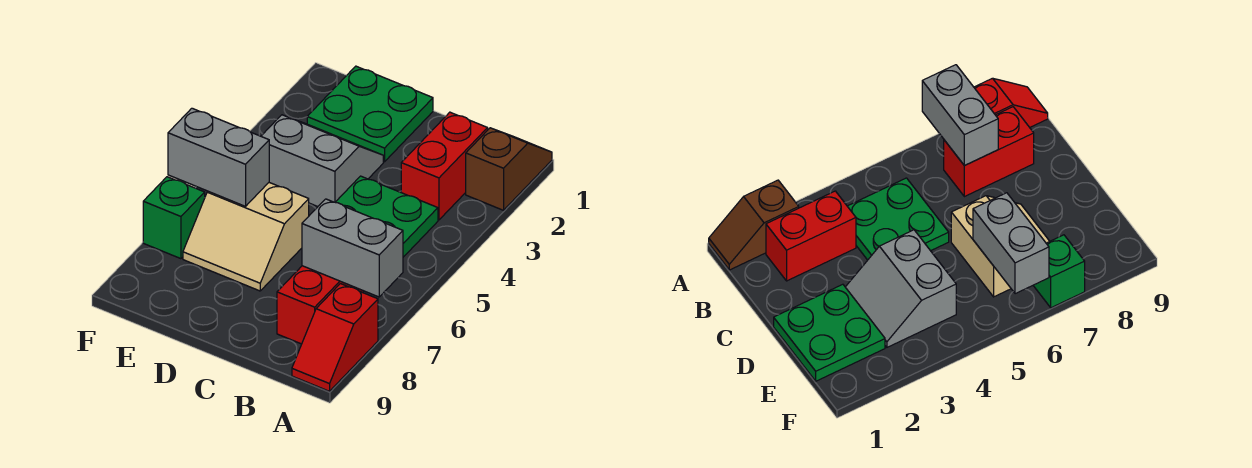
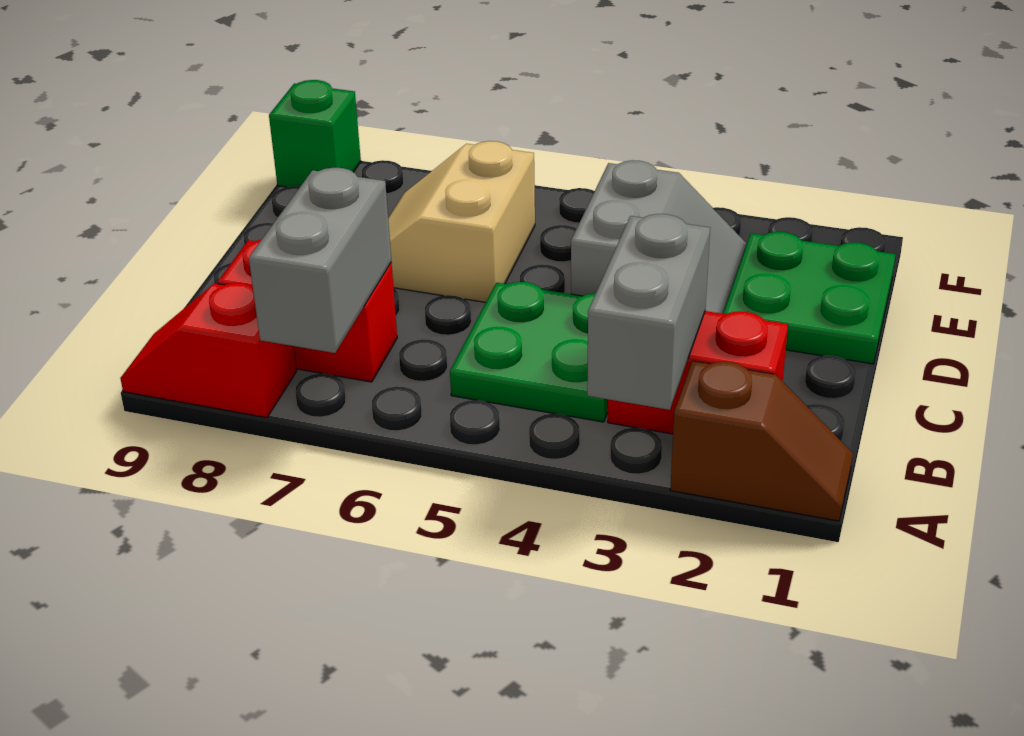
grey brick E6:F6 level 2 -> grey brick A3:B3 level 2
green brick F7 level 1 -> green brick F9 level 1

